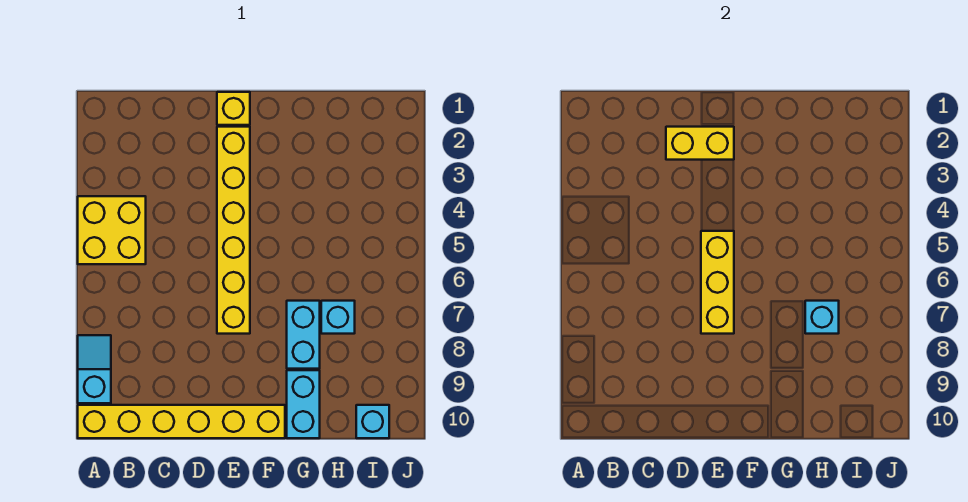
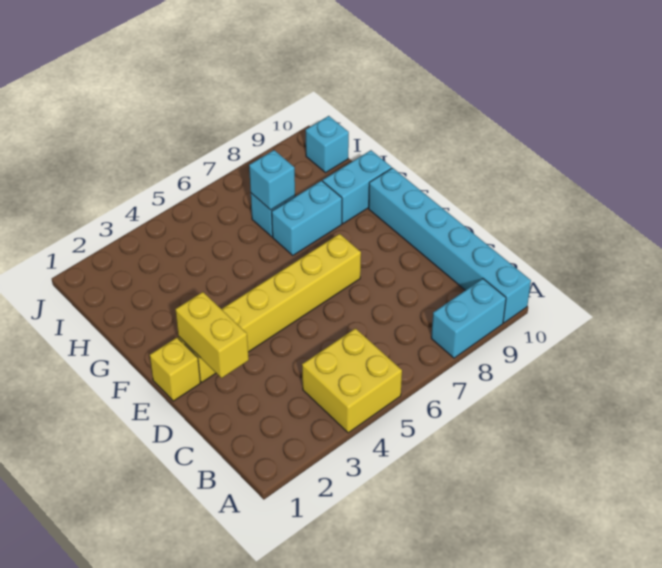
cyan slope A8:A9 level 1 top 9 -> cyan brick A8:A9 level 1
yellow brick A10:F10 level 1 -> cyan brick A10:F10 level 1
yellow brick E5:E7 level 2 -> none

